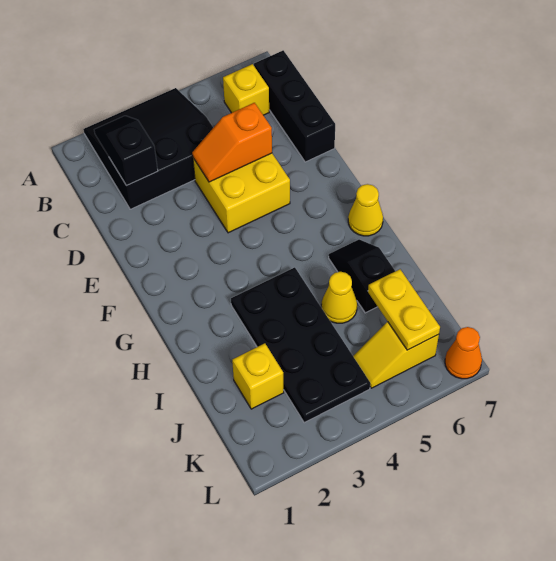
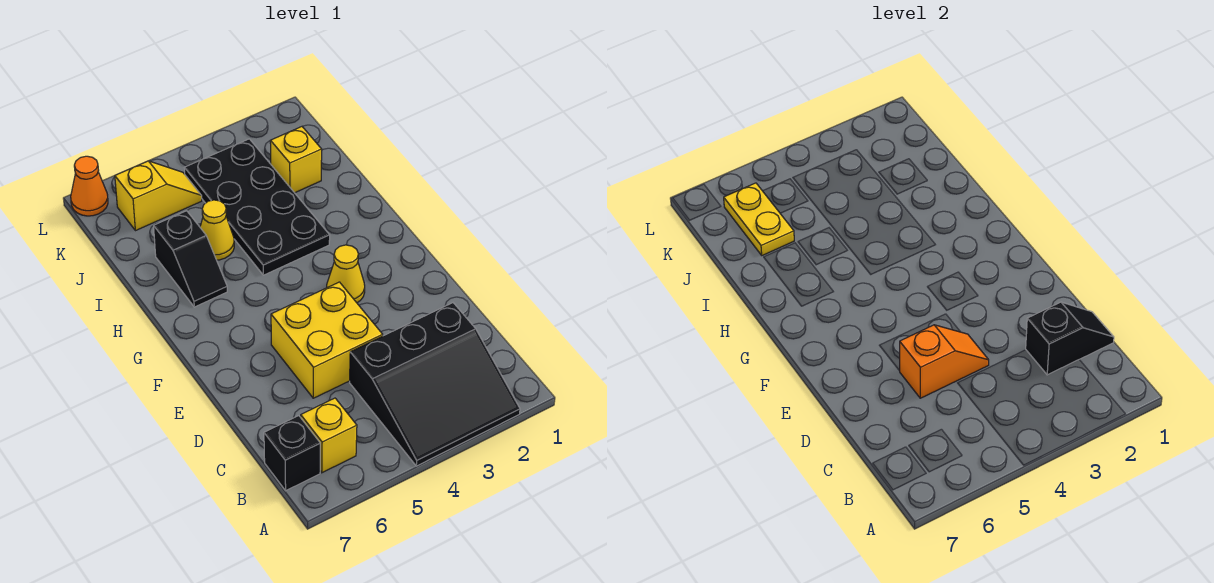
black slope B2:C2 level 2 top C -> black slope C1:C2 level 2 top 2
black brick B7:D7 level 1 -> black brick B7 level 1
yellow cone G7 level 1 -> yellow cone F3 level 1

